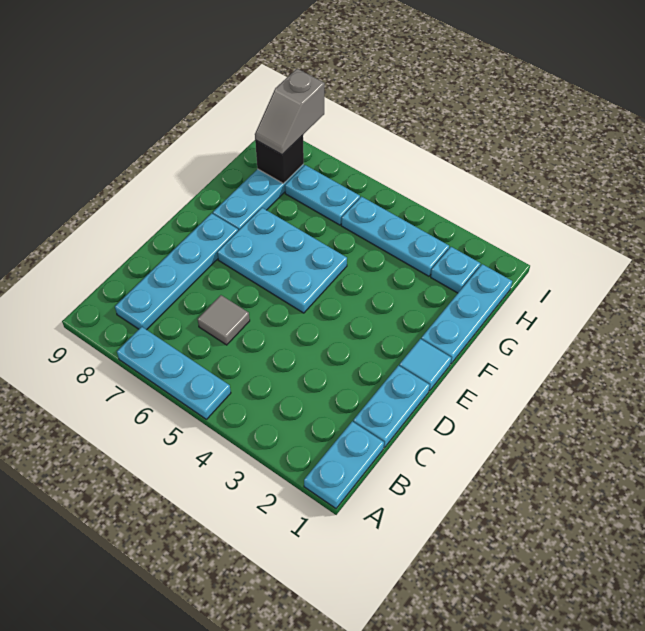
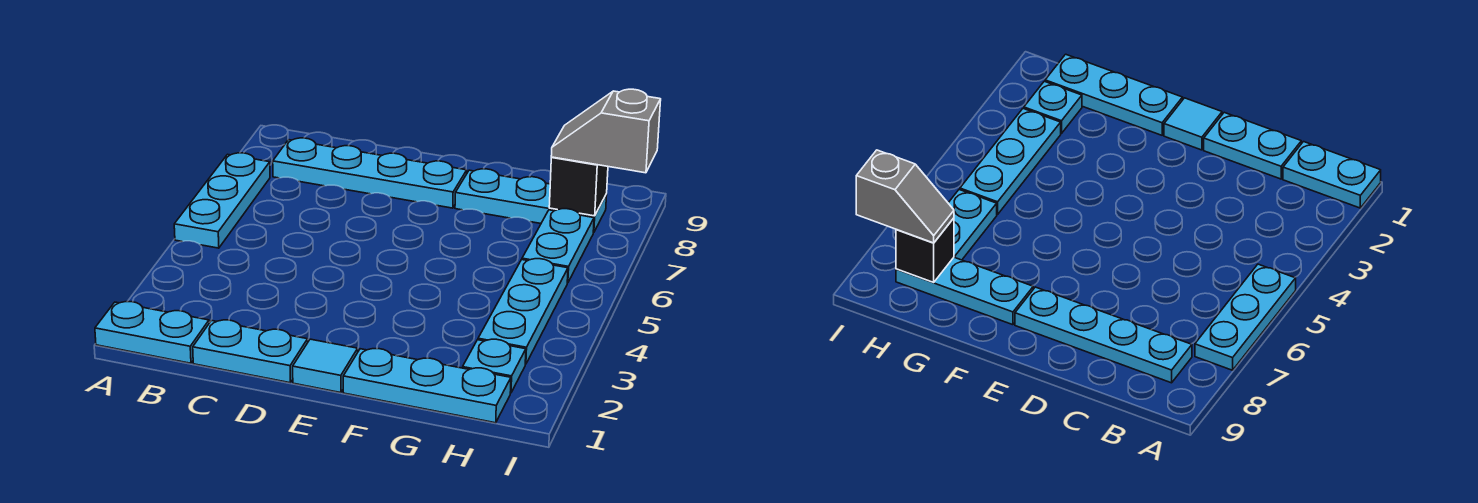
grey tile C6 level 1 -> none
cyan plate E5:F7 level 1 -> none

